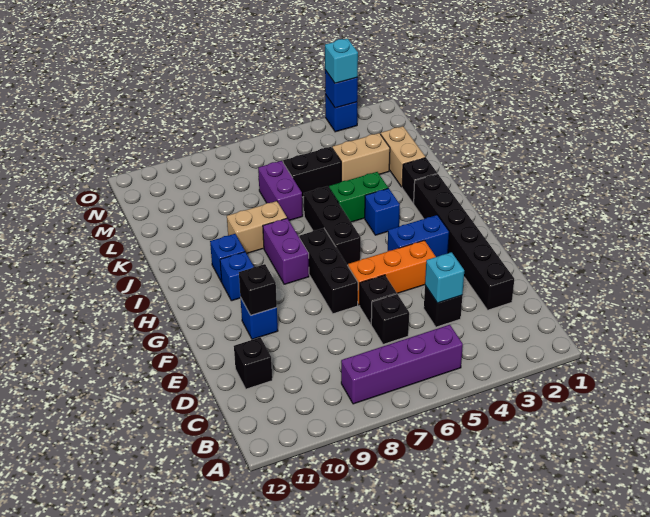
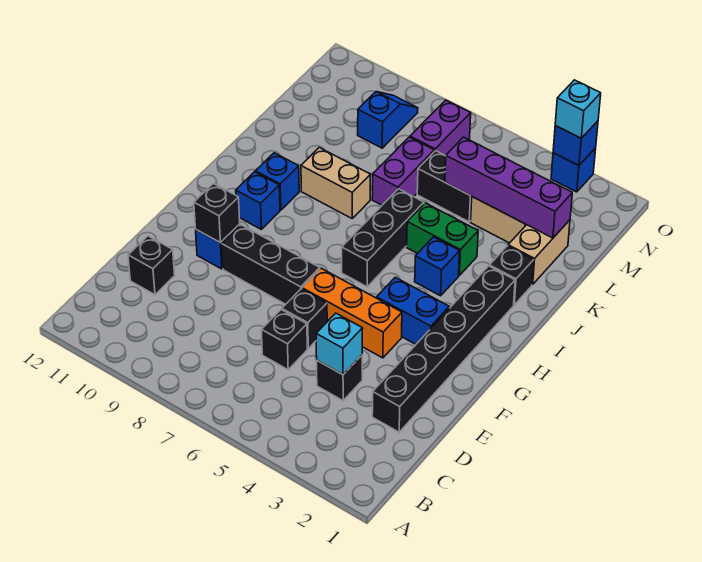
purple brick B5:B8 level 1 -> purple brick L2:L5 level 2
black brick F7:H7 level 1 -> black brick F7:F9 level 1
purple brick H8:I8 level 1 -> purple brick M7:N7 level 1
none -> blue slope M9:N9 level 1 top M

